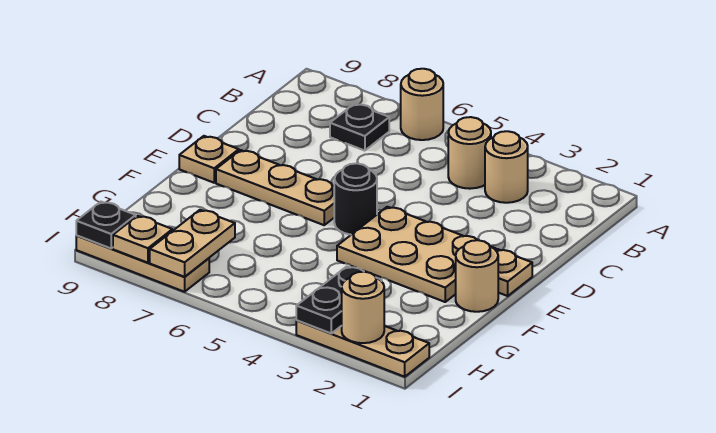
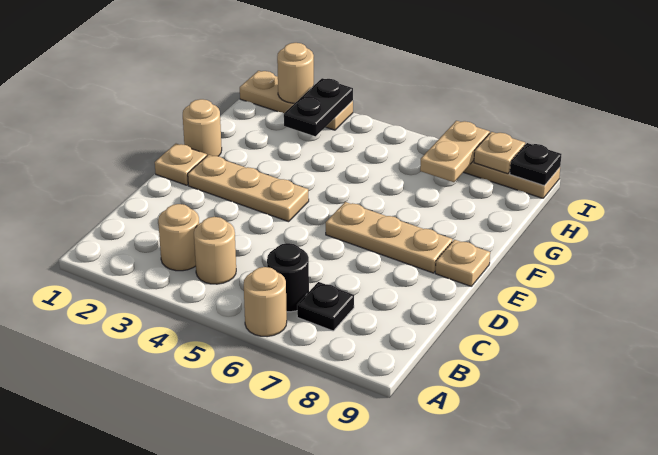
tan plate E2:F4 level 1 -> tan plate E2:E4 level 1
black round brick E5 level 1 -> black round brick B6 level 1

